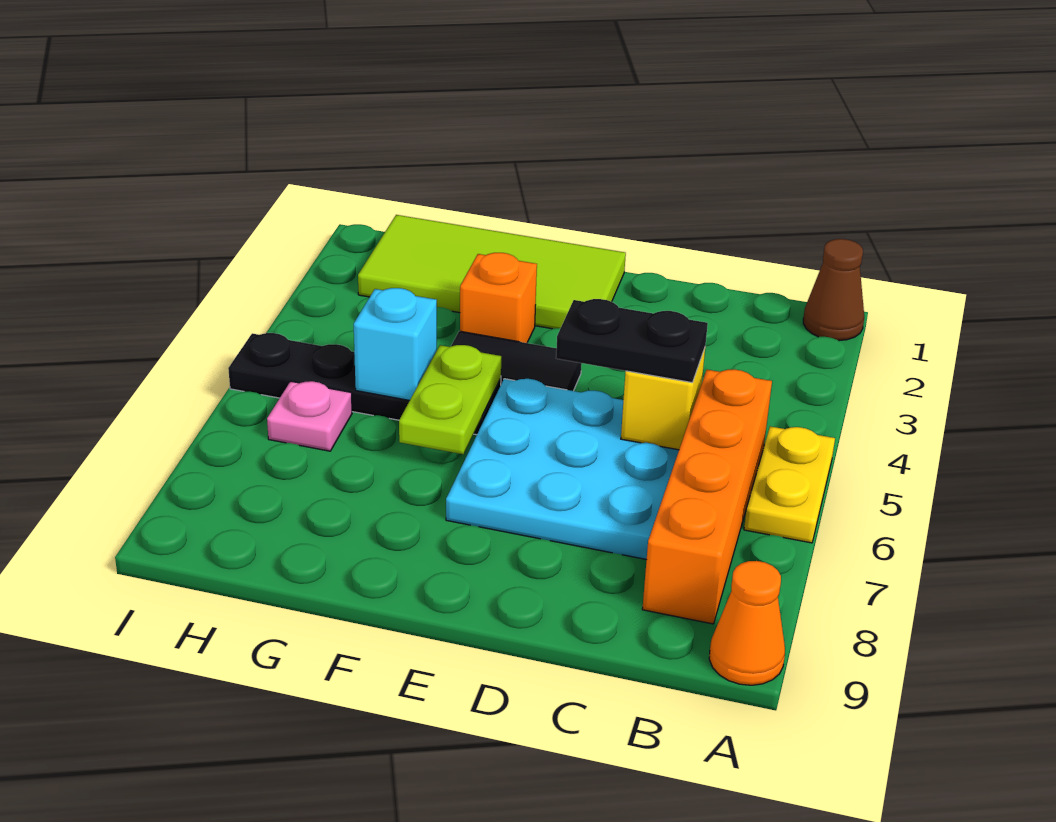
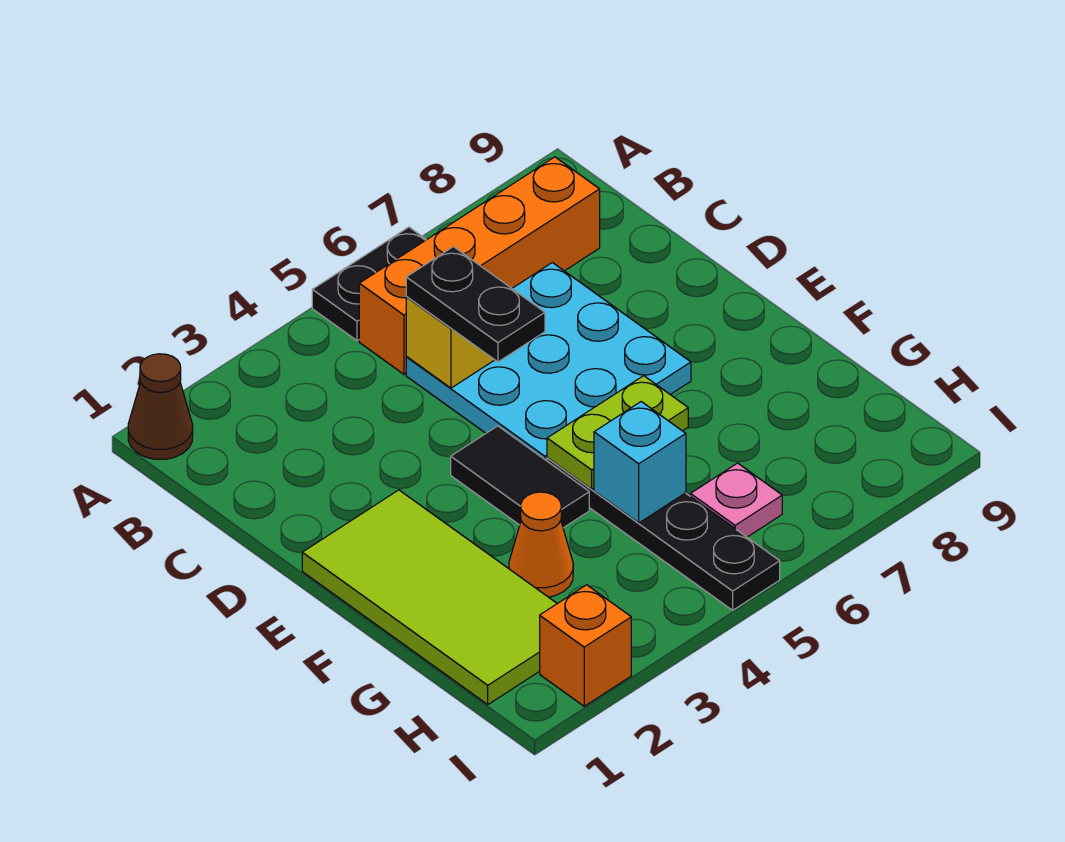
yellow plate A5:A6 level 1 -> black plate A5:A6 level 1
orange cone A9 level 1 -> orange cone G3 level 1
orange brick F3 level 1 -> orange brick I2 level 1

